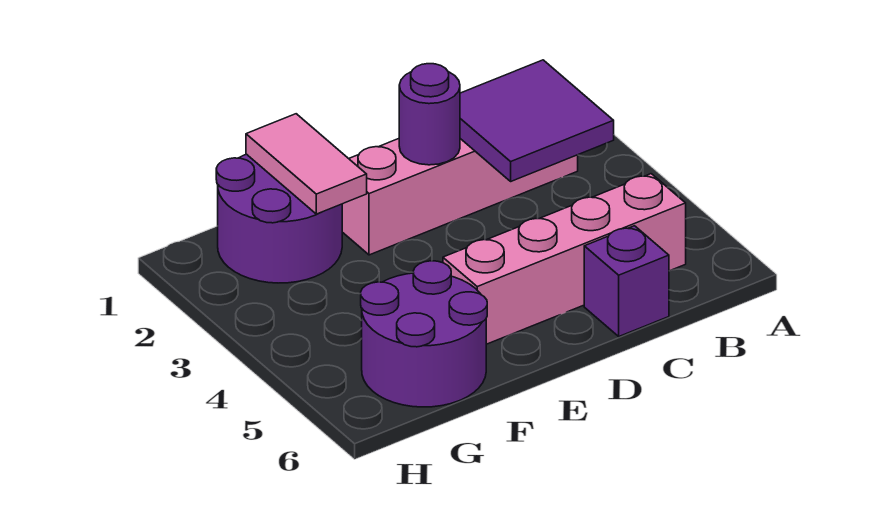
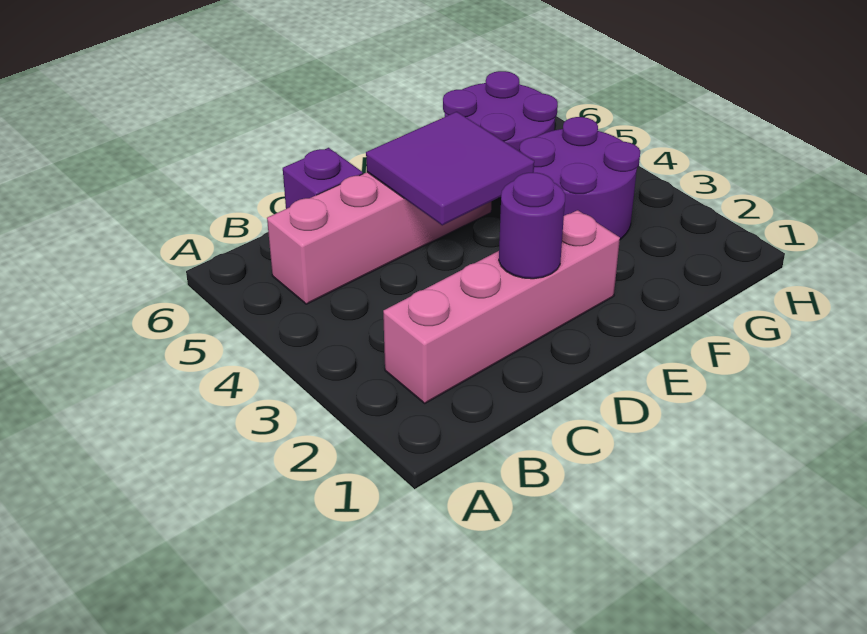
purple tile B2:C3 level 2 -> purple tile D4:E5 level 2
purple round brick F1:G2 level 1 -> purple round brick F3:G4 level 1
pink tile F1:F2 level 2 -> none

